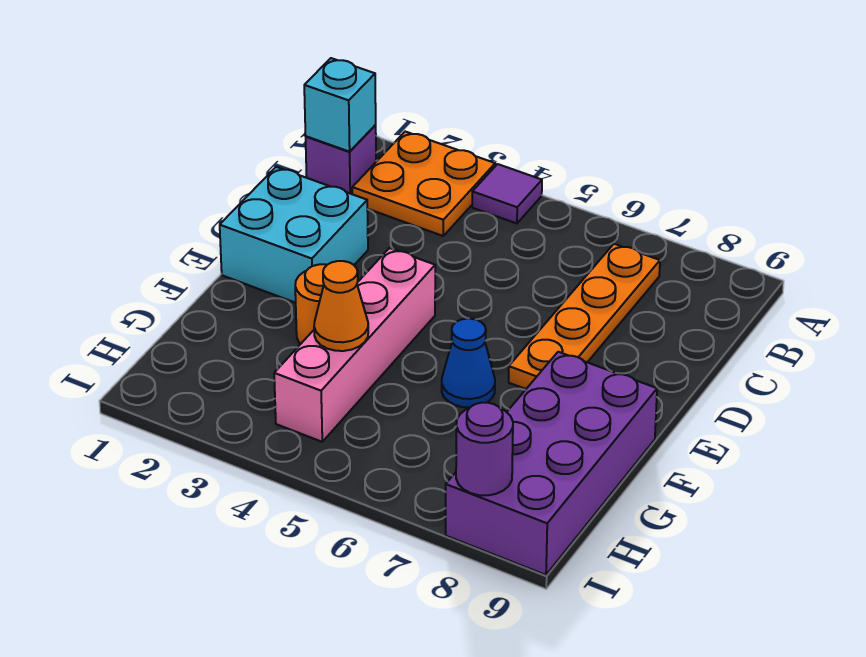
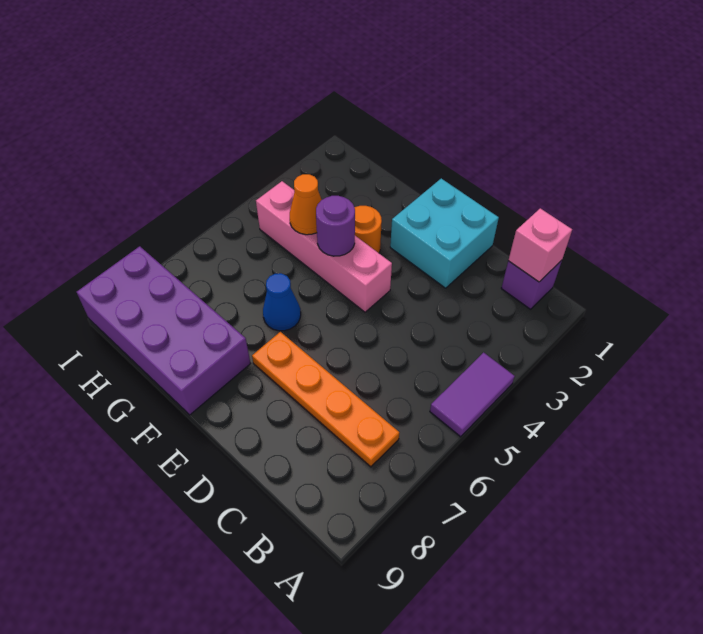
orange plate A2:B3 level 1 -> none
purple tile A4 level 1 -> purple tile A4:A5 level 1
cyan brick B1 level 2 -> pink brick B1 level 2
purple round brick I8 level 2 -> purple round brick F4 level 2

